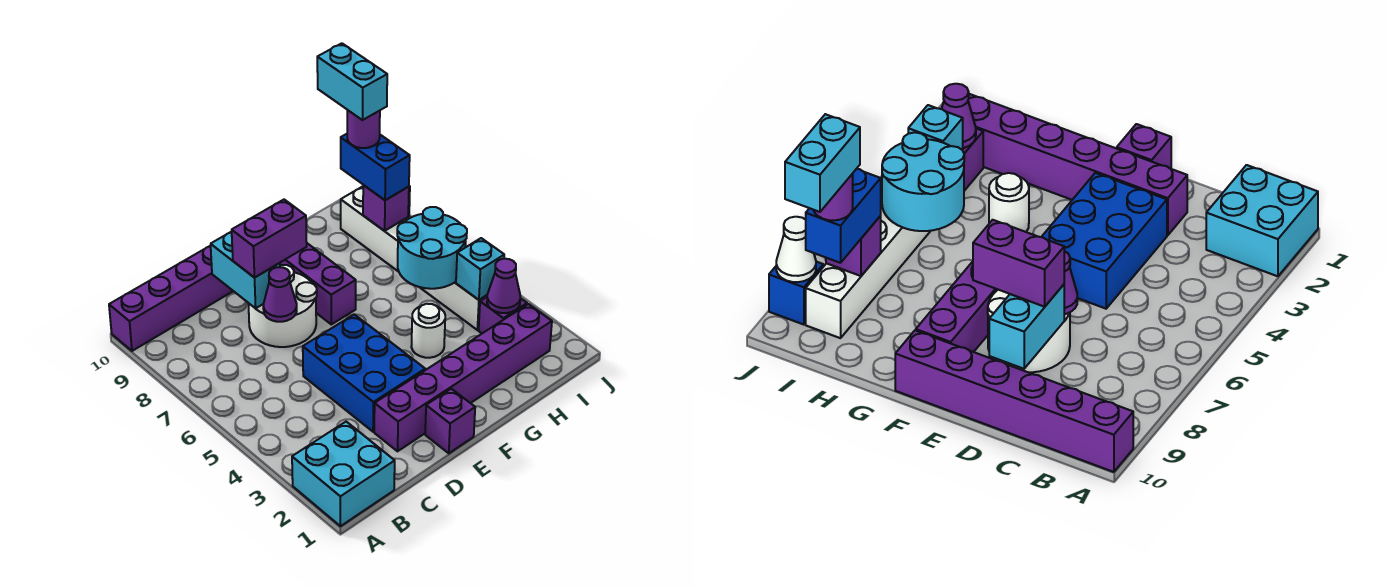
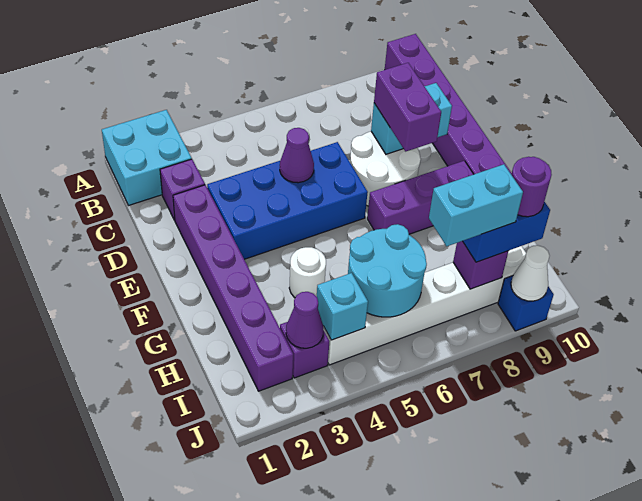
blue brick D3:E5 level 1 -> blue brick D3:E6 level 1
purple cone D7 level 2 -> purple cone D5 level 2
purple brick E1 level 1 -> purple brick C2 level 1
cyan brick I9:I10 level 5 -> cyan brick I7:I8 level 4

